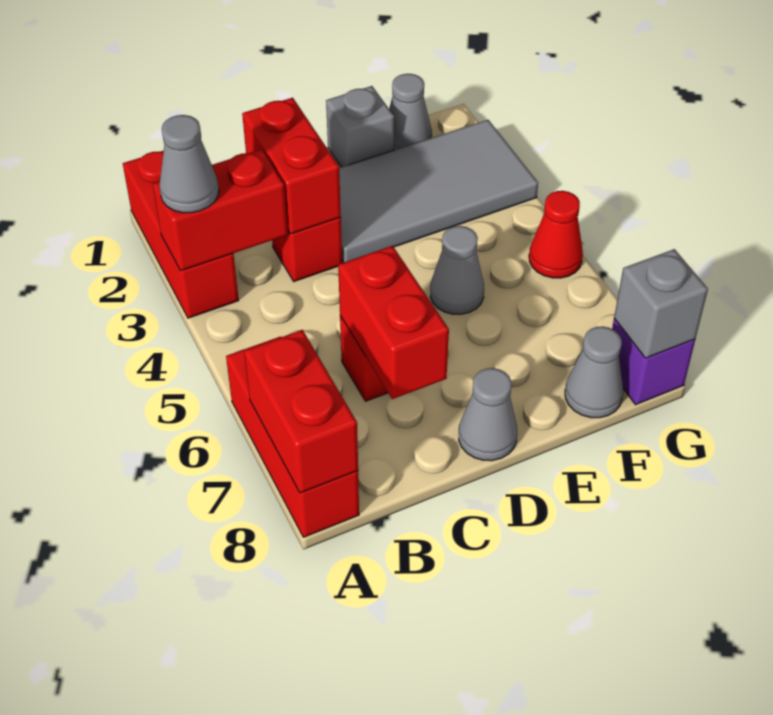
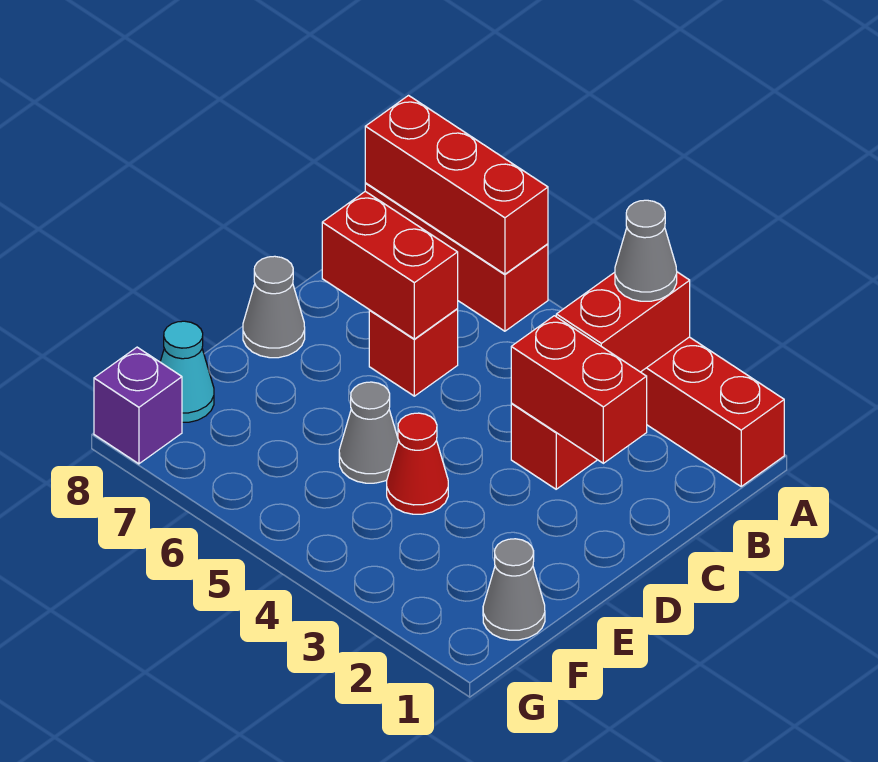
red brick A7:A8 level 2 -> red brick A6:A8 level 2
grey tile D2:G3 level 1 -> none
grey brick E1 level 1 -> none
grey cone F8 level 1 -> cyan cone F8 level 1
red cone G5 level 1 -> red cone E4 level 1
grey brick G8 level 2 -> none

